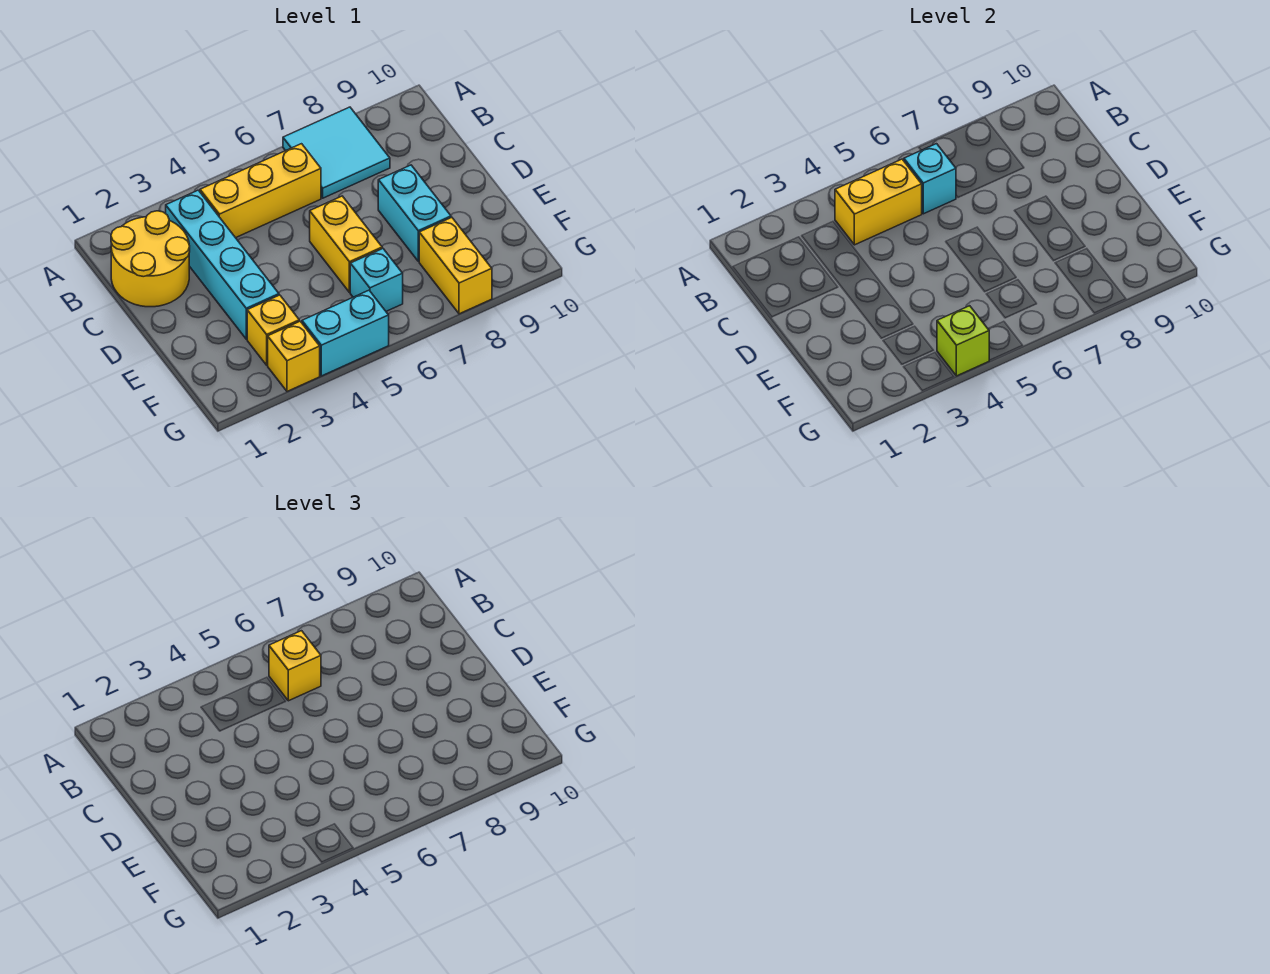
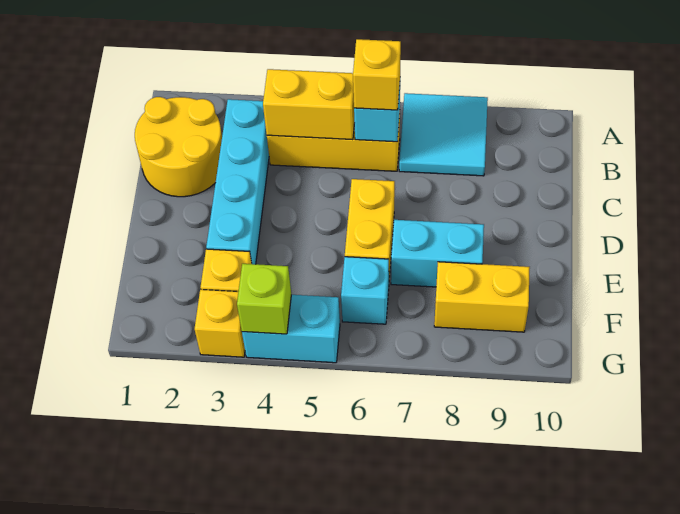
cyan brick D8:E8 level 1 -> cyan brick E7:E8 level 1
yellow brick F8:G8 level 1 -> yellow brick F8:F9 level 1

